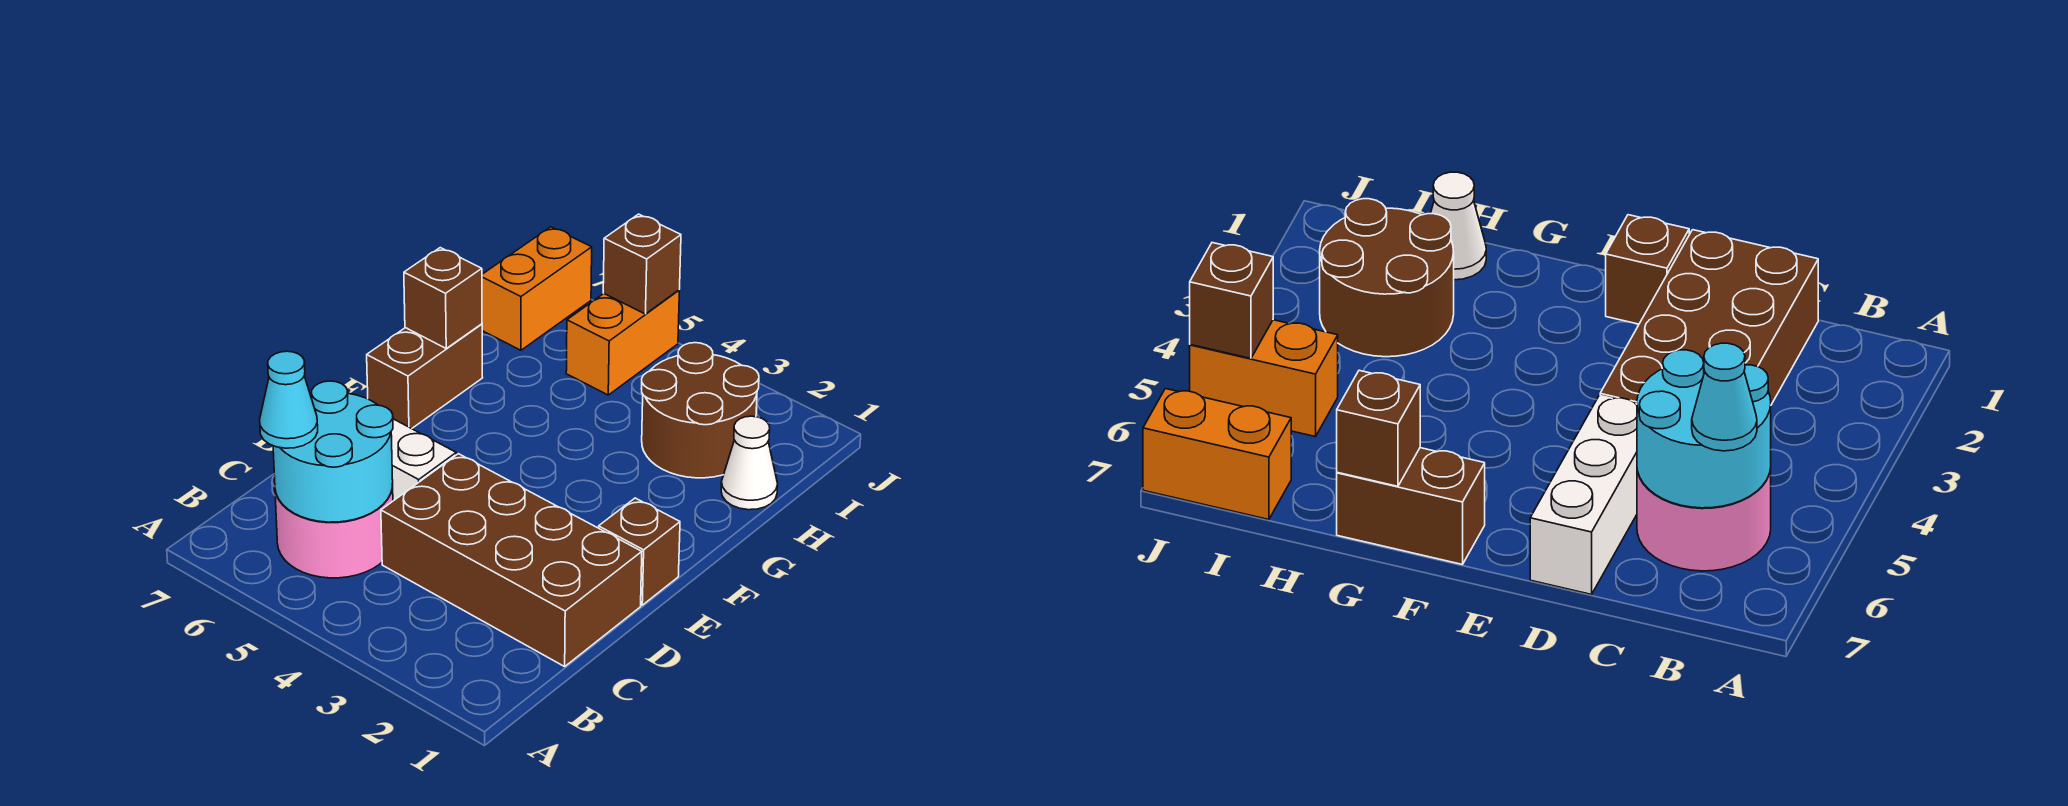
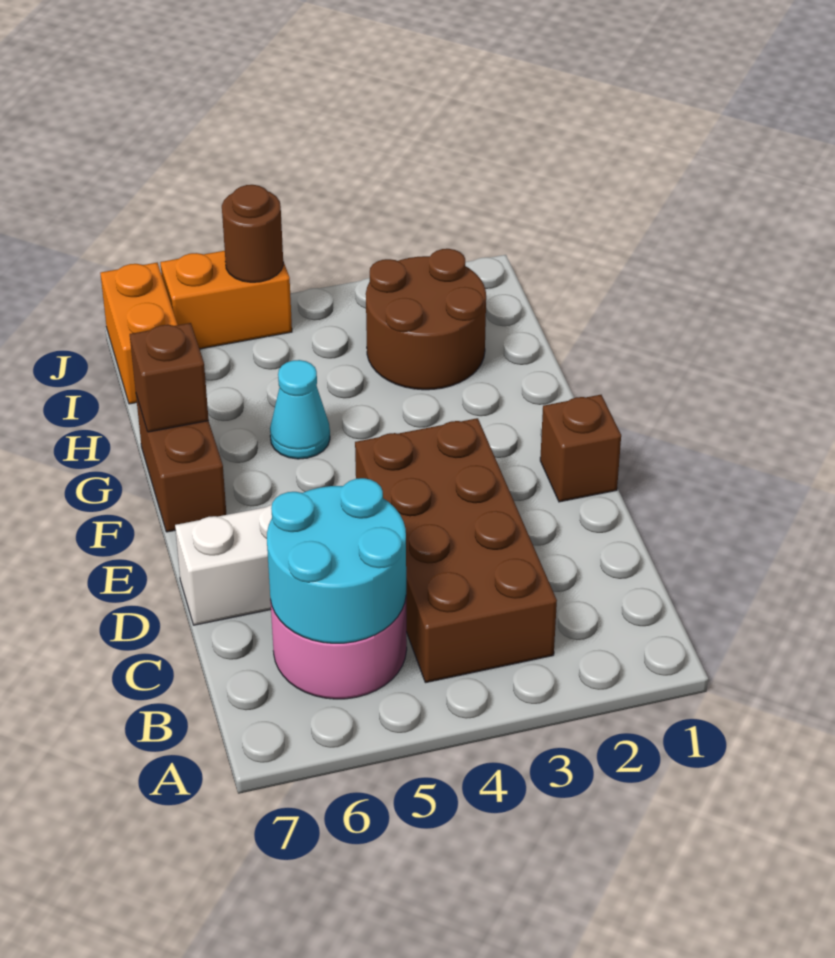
cyan cone B6 level 3 -> cyan cone G5 level 1
brown brick C1:D4 level 1 -> brown brick B3:E4 level 1
white cone H1 level 1 -> none
orange brick I5:J5 level 1 -> orange brick J5:J6 level 1
brown brick J5 level 2 -> brown round brick J5 level 2

